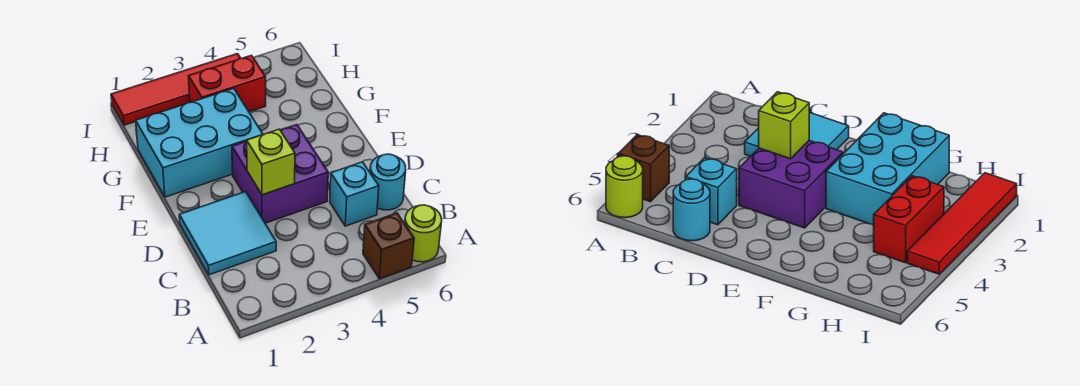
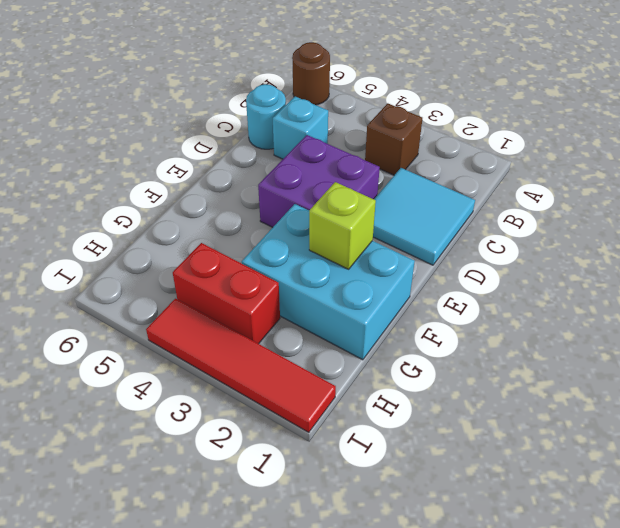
brown brick A5 level 1 -> brown brick B3 level 1
lime round brick A6 level 1 -> brown round brick A6 level 1
lime brick D3 level 2 -> lime brick F2 level 2

